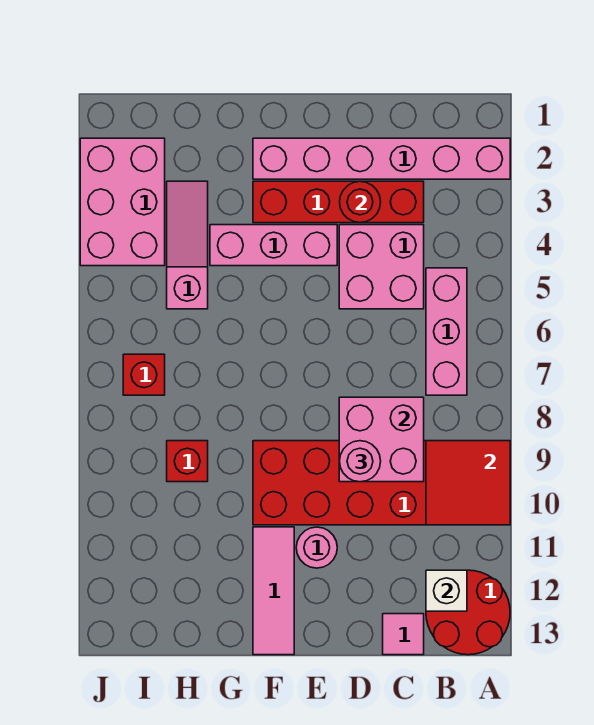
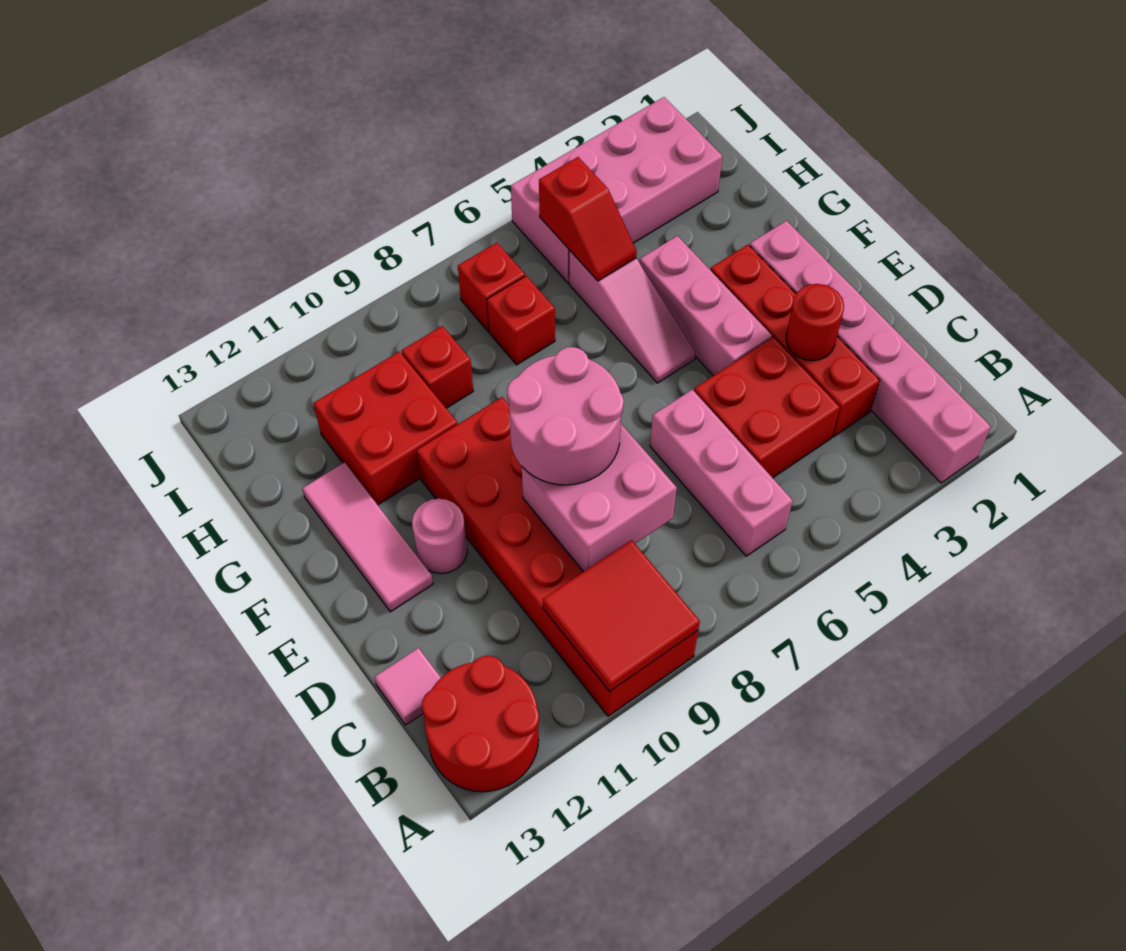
pink brick B5:B7 level 1 -> pink brick B6:D6 level 1
white brick B12 level 2 -> none
pink brick C4:D5 level 1 -> red brick C4:D5 level 1
pink round brick D9 level 3 -> pink round brick D8:E9 level 3
pink tile F11:F13 level 1 -> pink tile E12:G12 level 1
none -> red brick G10:H11 level 1
pink slope H3:H5 level 1 top 5 -> pink slope F5:H5 level 1 top H
none -> red slope H5:I5 level 2 top I
none -> red brick H7 level 1
pink brick I2:J4 level 1 -> pink brick I2:J5 level 1

